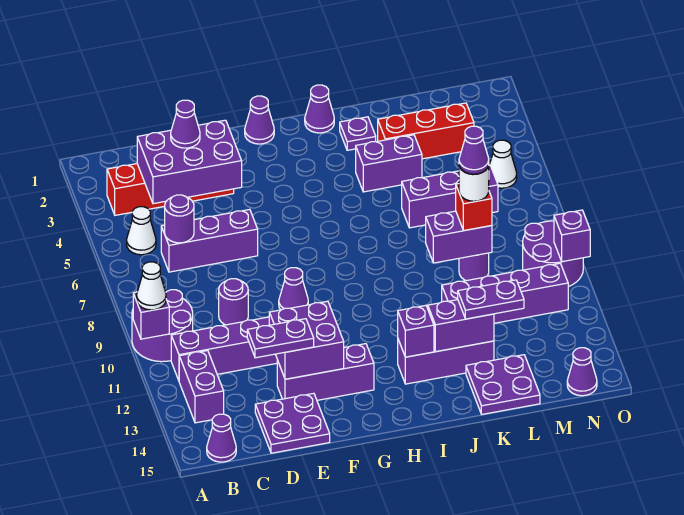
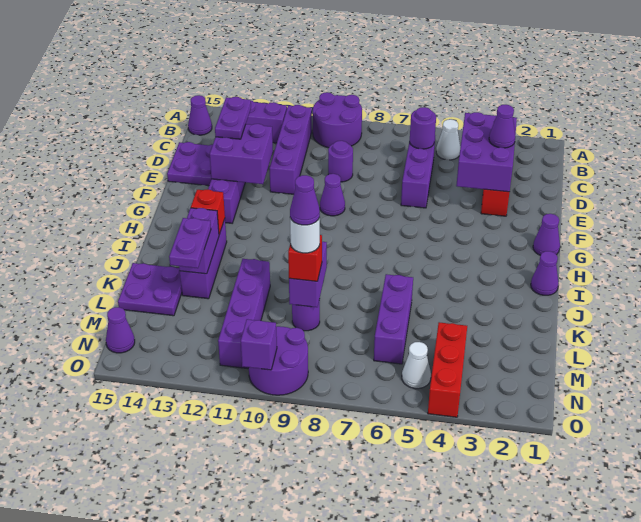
purple brick A10 level 2 -> none
white cone A10 level 3 -> none
purple brick I13 level 2 -> red brick I13 level 2
purple plate J2 level 1 -> none
purple brick J4:K4 level 1 -> none
red brick K3:M3 level 1 -> red brick M4:O4 level 1

